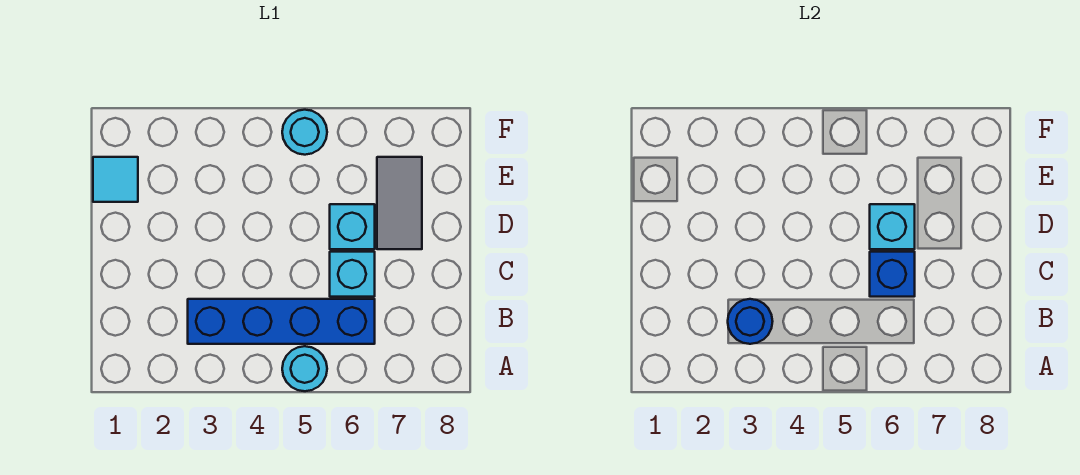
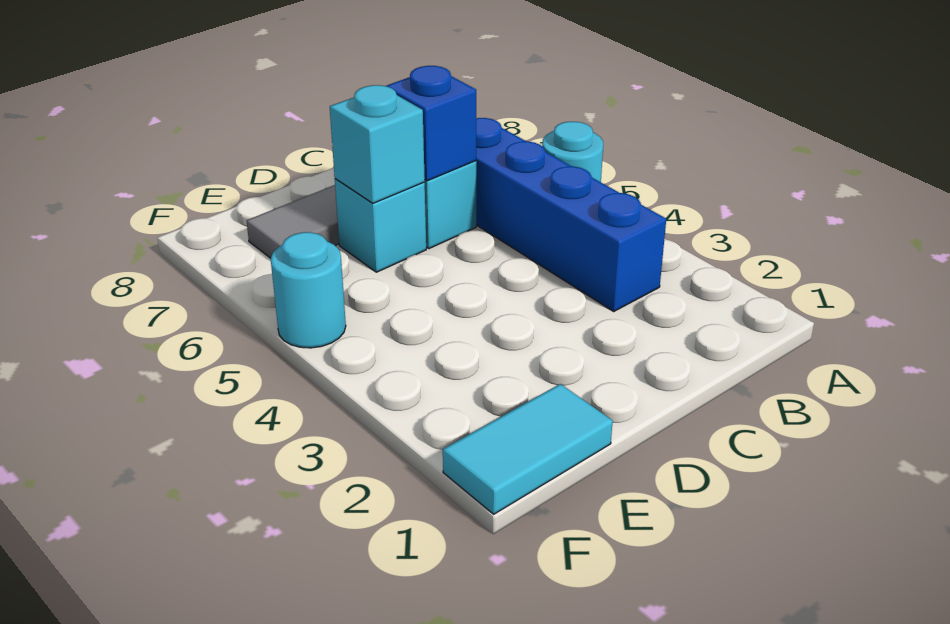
blue round brick B3 level 2 -> none
cyan tile E1 level 1 -> cyan tile E1:F1 level 1

